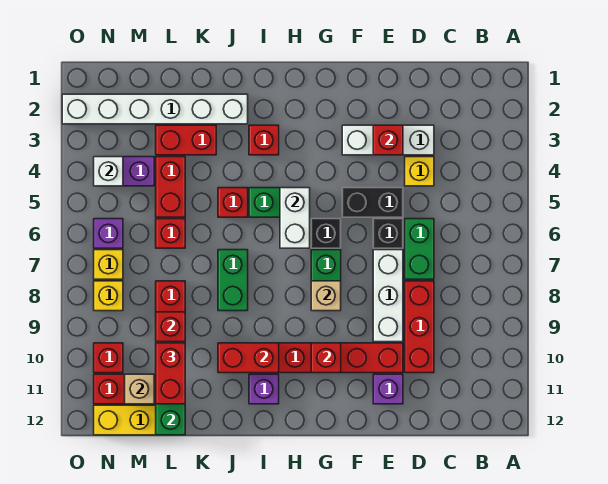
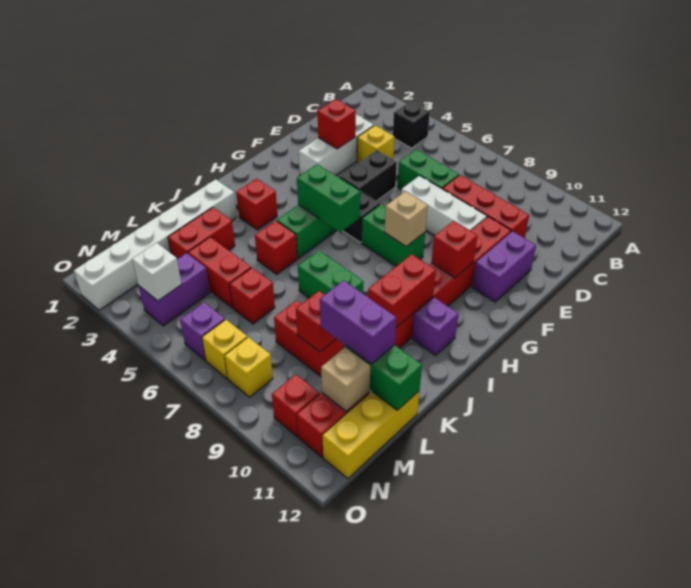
black brick E6 level 1 -> black brick B4 level 1
purple brick E11 level 1 -> purple brick E11:F11 level 1
white brick H5:H6 level 2 -> green brick H5:H6 level 2
red brick L10:L11 level 3 -> purple brick L10:L11 level 3

